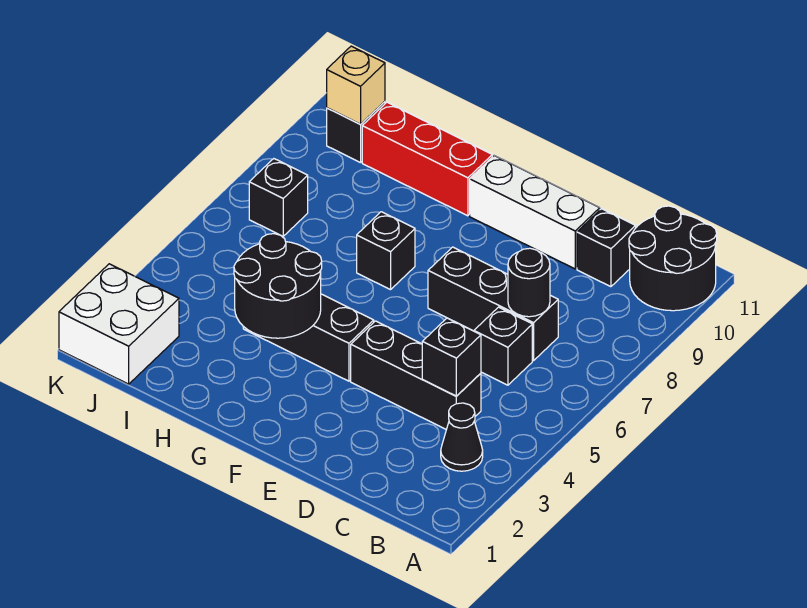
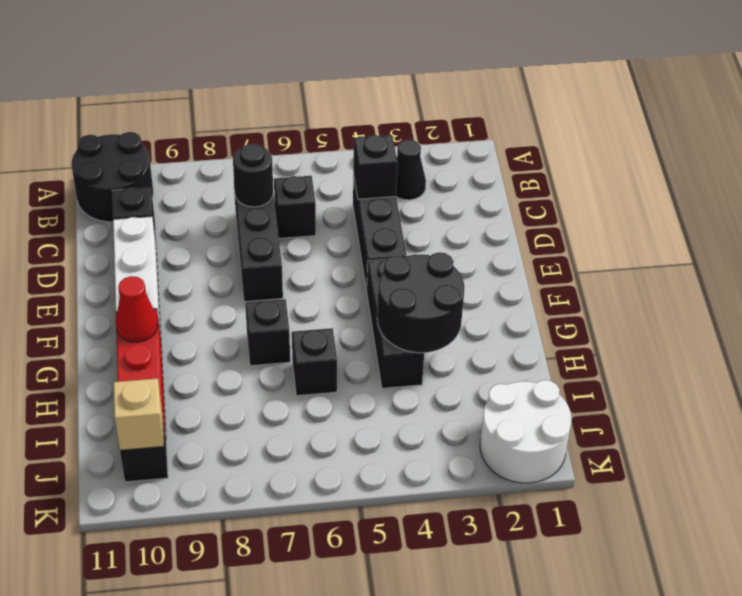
none -> red cone G10 level 2
white brick J1:K2 level 1 -> white round brick J1:K2 level 1
black brick J7 level 1 -> black brick H6 level 1

